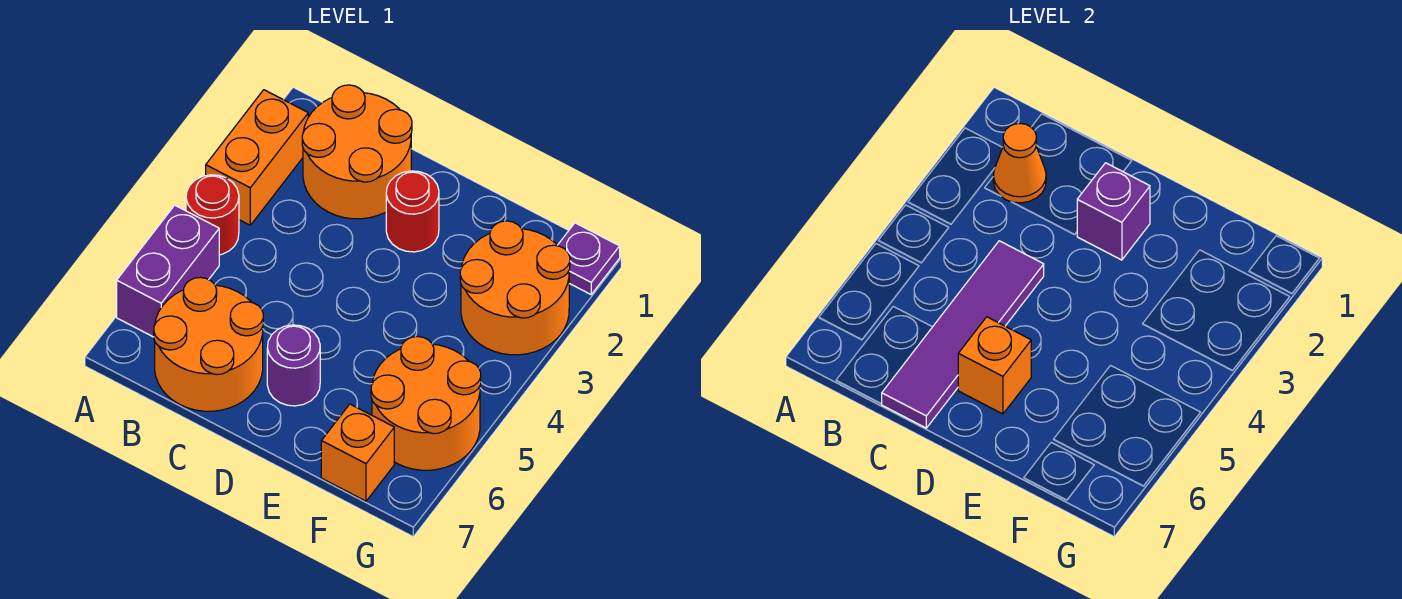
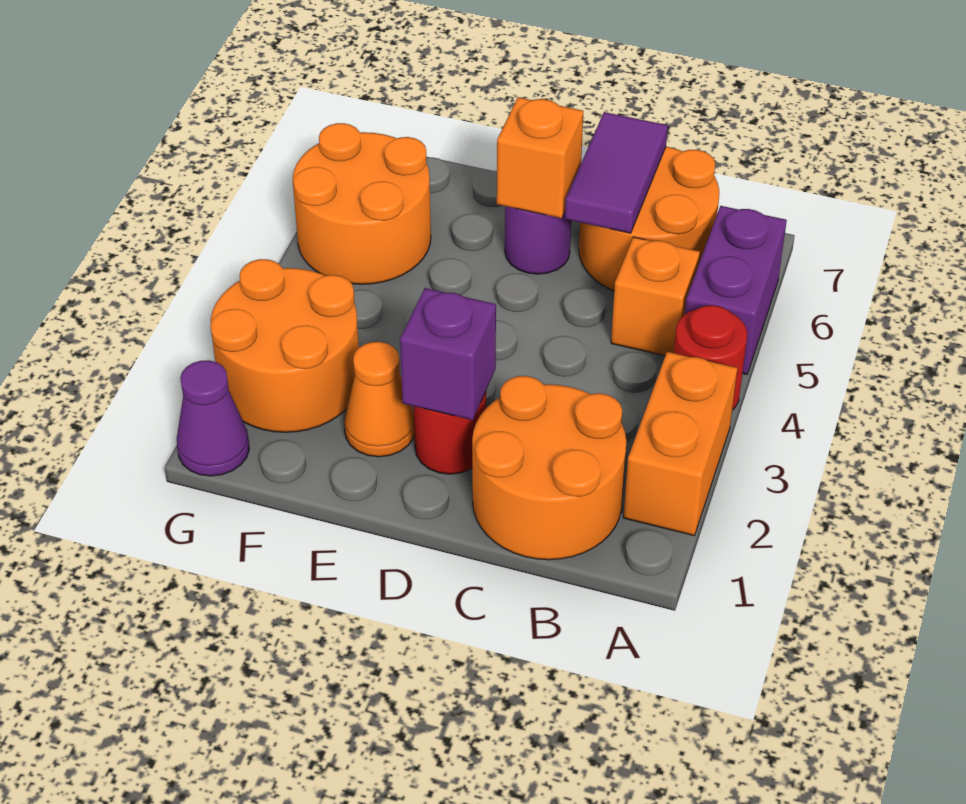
orange cone B2 level 2 -> orange cone E2 level 1
purple tile C4:C7 level 2 -> purple tile C6:C7 level 2
orange brick F7 level 1 -> orange brick B5 level 1
purple plate G1 level 1 -> purple cone G1 level 1

